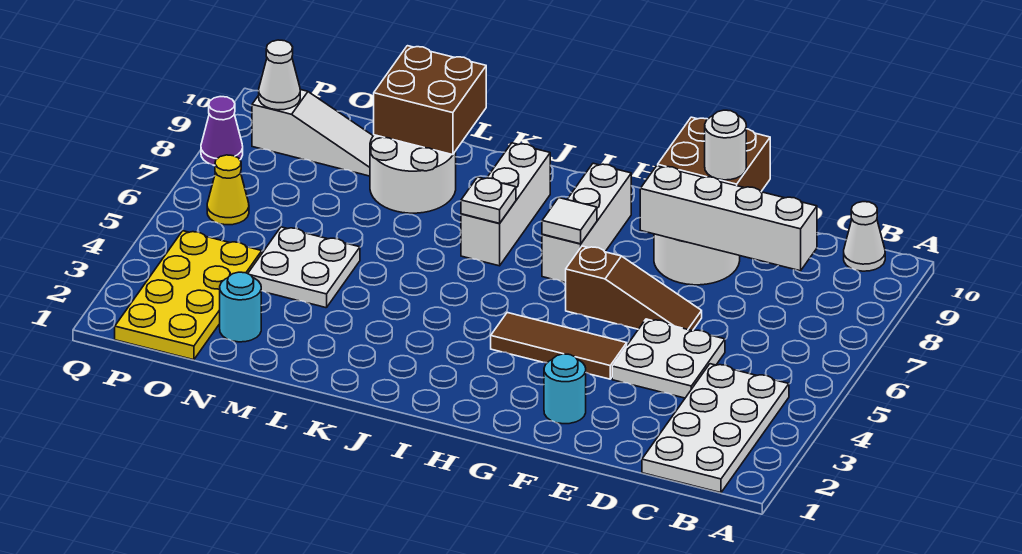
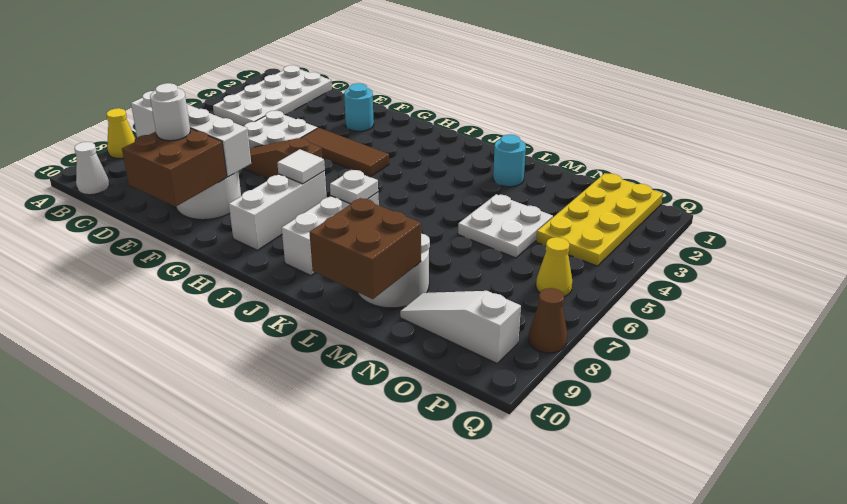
none -> yellow cone A8 level 1
cyan round brick N2 level 1 -> cyan round brick L2 level 1
white cone P9 level 2 -> none
purple cone Q8 level 1 -> brown cone Q8 level 1

